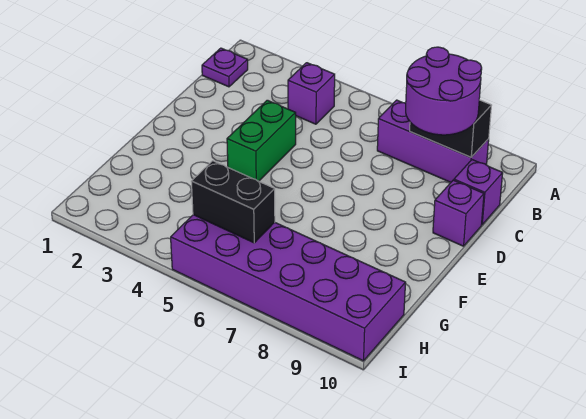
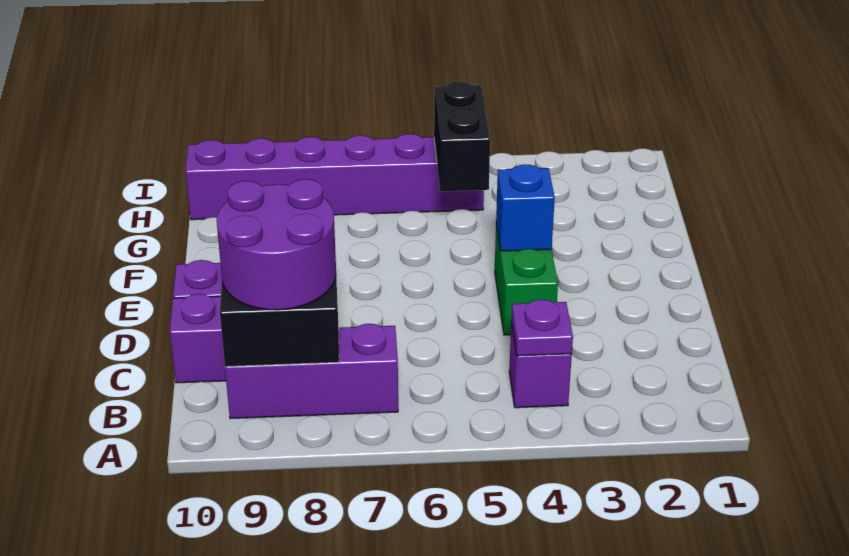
purple plate B1 level 1 -> purple plate B4 level 2
none -> blue brick E4 level 2
purple brick H5:I10 level 1 -> purple brick H5:H10 level 1
black brick H5:H6 level 2 -> black brick G5:H5 level 2

